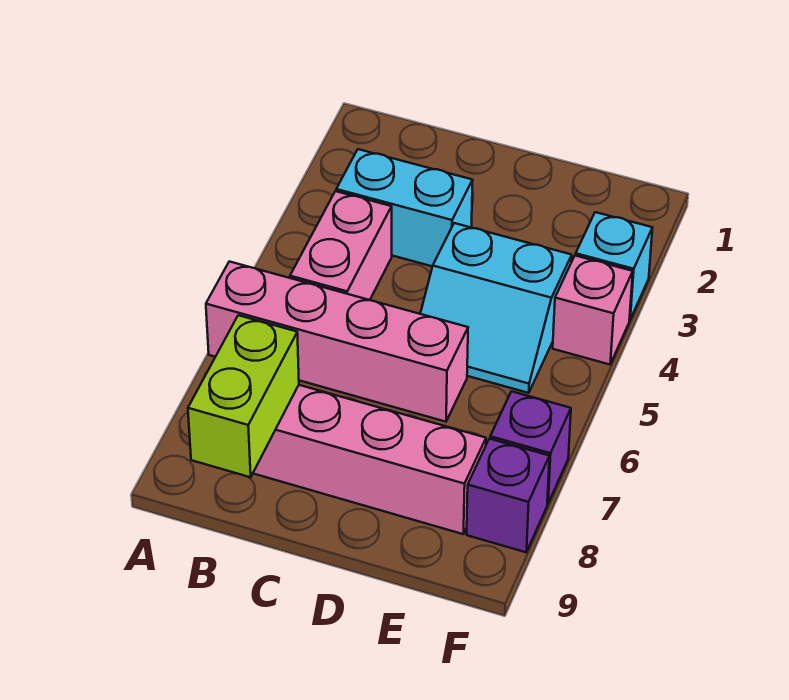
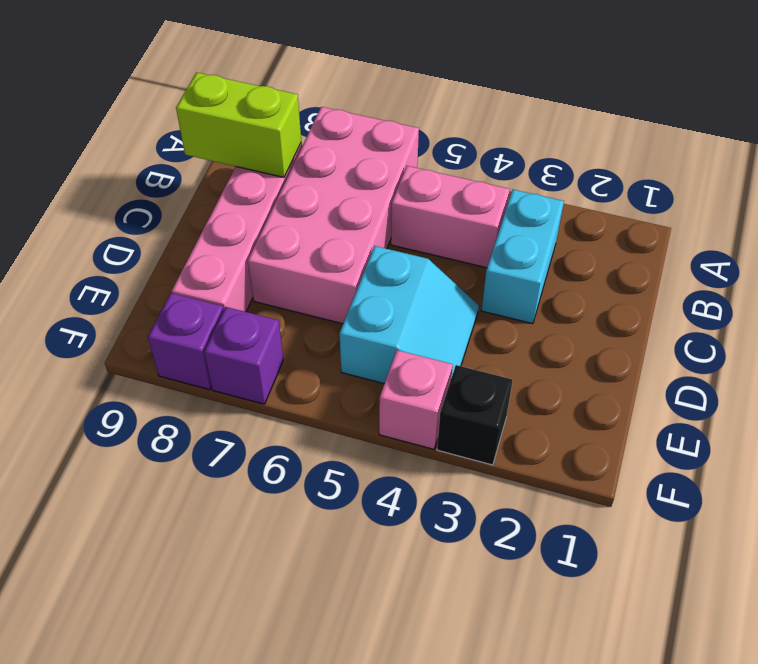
pink brick A6:D6 level 1 -> pink brick A6:D7 level 1
cyan slope D4:E5 level 1 top 4 -> cyan slope D4:E5 level 1 top 5
cyan brick F3 level 1 -> black brick F3 level 1

